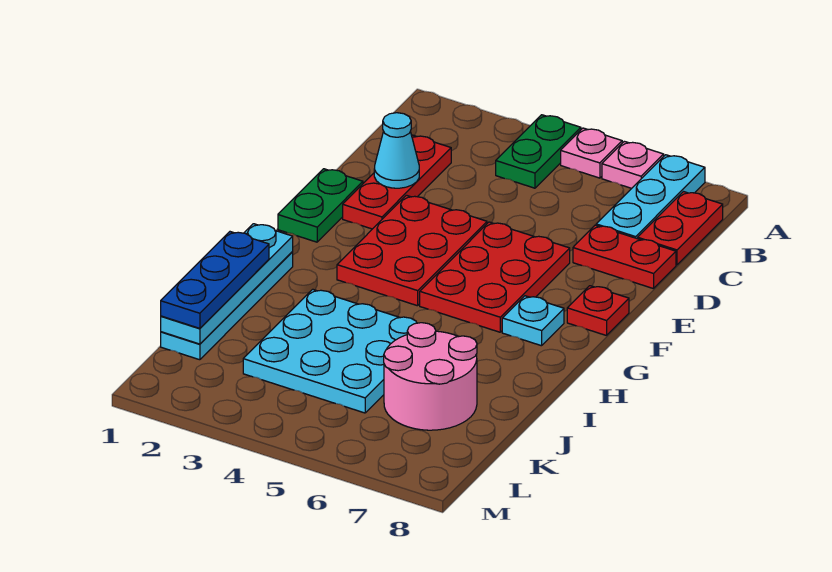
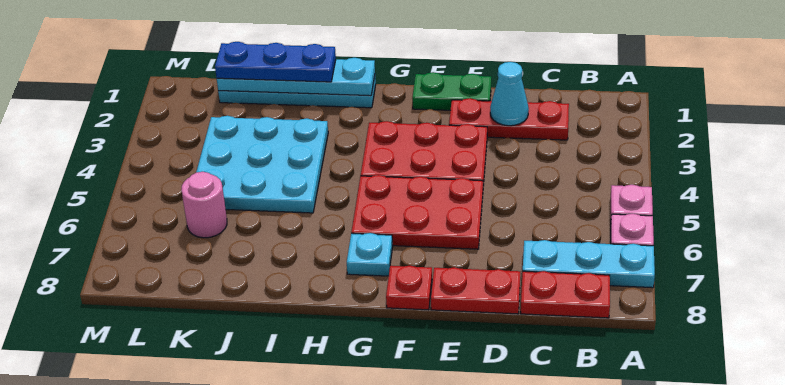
green plate A4:B4 level 1 -> none
red plate D7:D8 level 1 -> red plate D8:E8 level 1
pink round brick J6:K7 level 1 -> pink round brick K6 level 1

